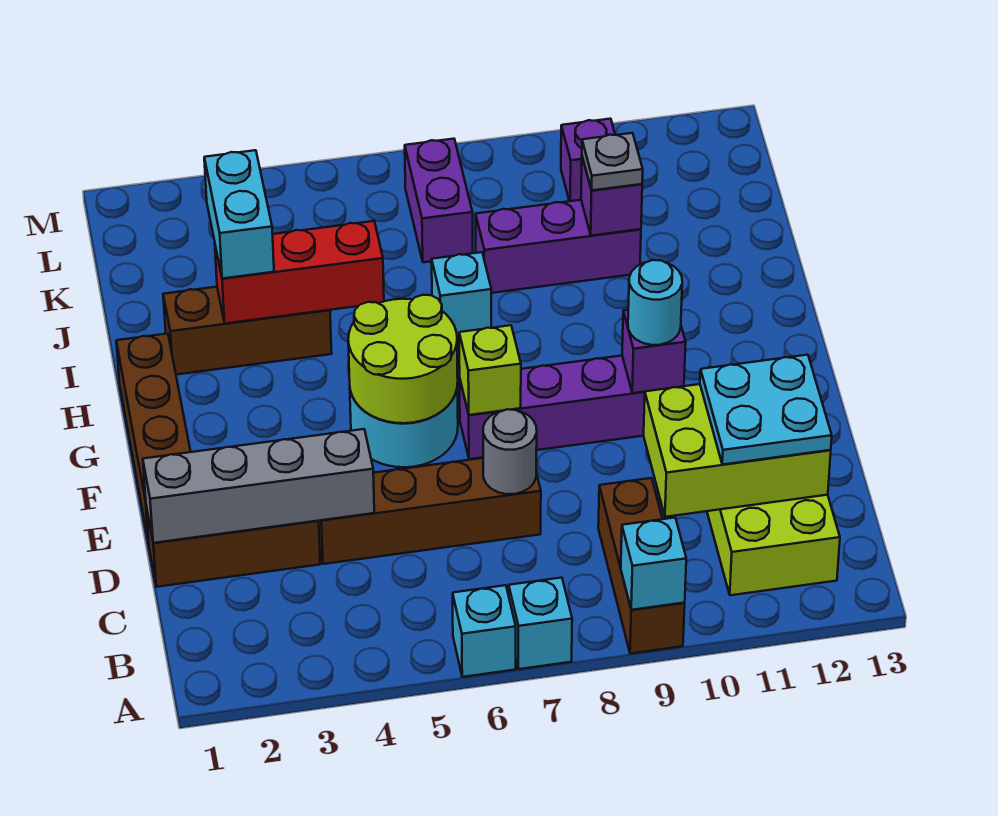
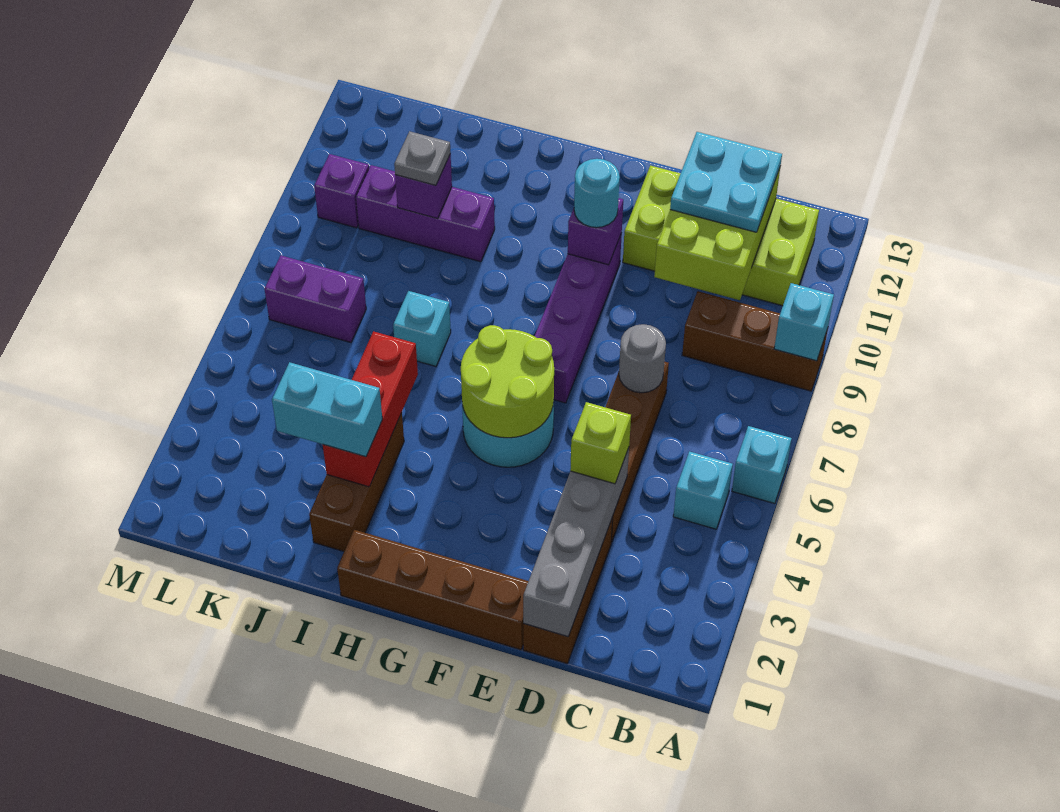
cyan brick A7 level 1 -> cyan brick B5 level 1
lime brick F7 level 2 -> lime brick D4 level 3
purple brick J8:J10 level 1 -> purple brick I10:K10 level 1

